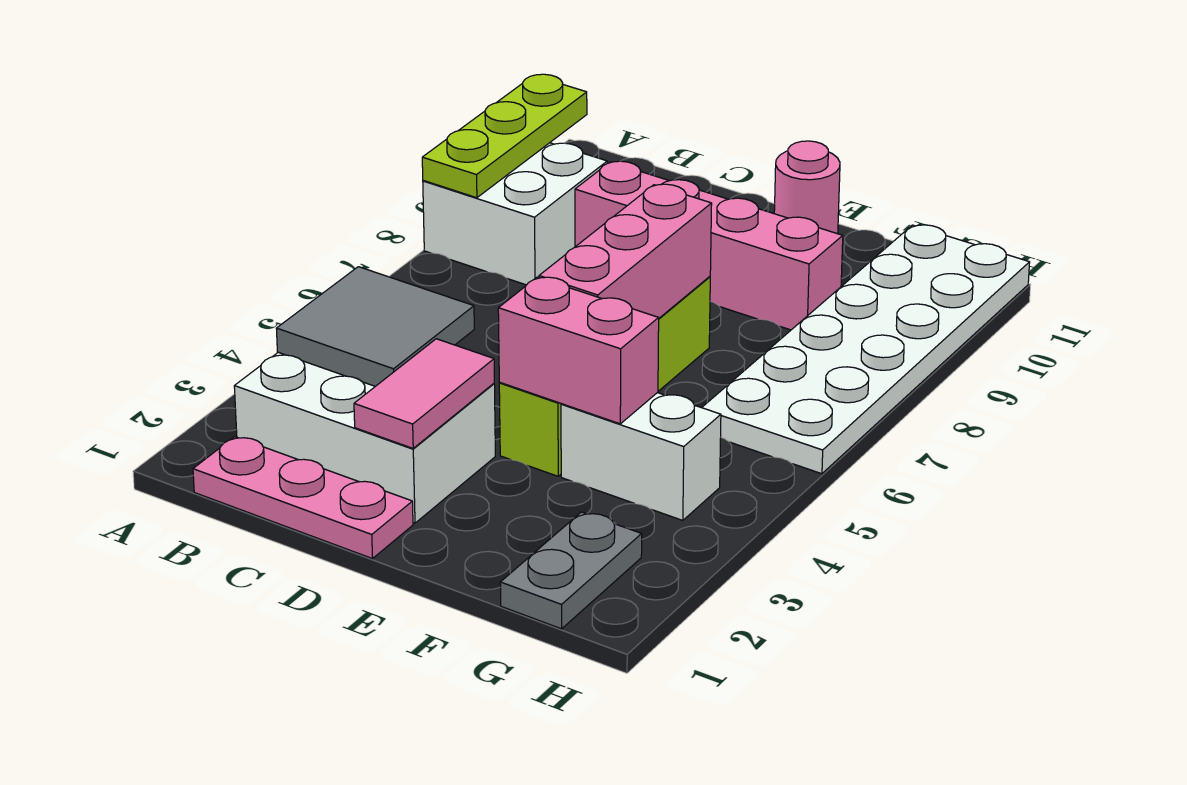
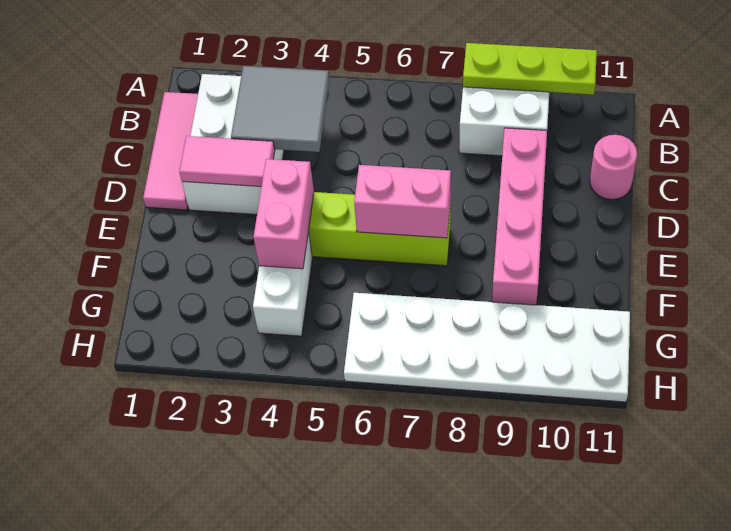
pink plate B1:D1 level 1 -> pink tile B1:D1 level 1
pink brick E5:E7 level 2 -> pink brick E6:E7 level 2
pink round brick E11 level 1 -> pink round brick C11 level 1
grey plate G1:G2 level 1 -> none

